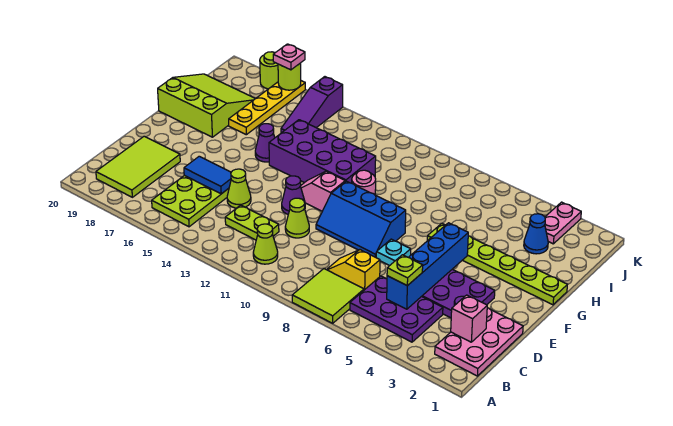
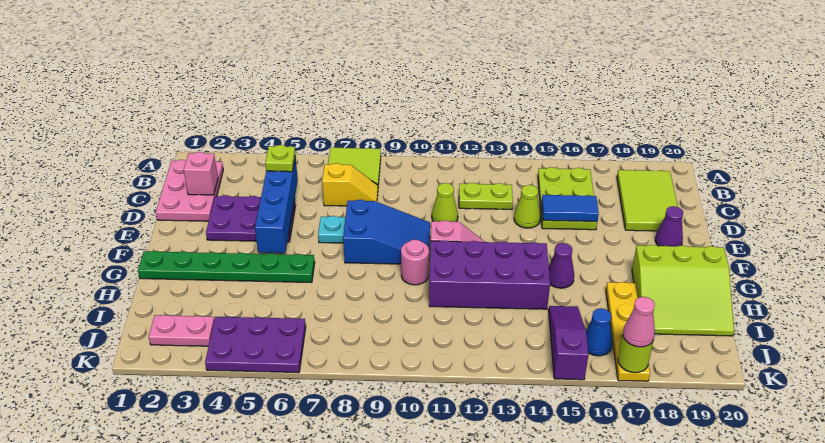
purple plate B4:C6 level 1 -> purple plate J4:K6 level 1
lime cone B11 level 1 -> none
blue slope E8:F10 level 1 top F -> blue slope E8:F10 level 1 top 8
purple cone E12 level 1 -> purple cone E19 level 1
lime plate G1:G6 level 1 -> green plate G1:G6 level 1
blue cone I3 level 1 -> blue cone J16 level 1
pink plate J3:K3 level 1 -> pink plate J2:J3 level 1
pink plate K17 level 3 -> pink cone K17 level 3
lime round brick K18 level 1 -> none

